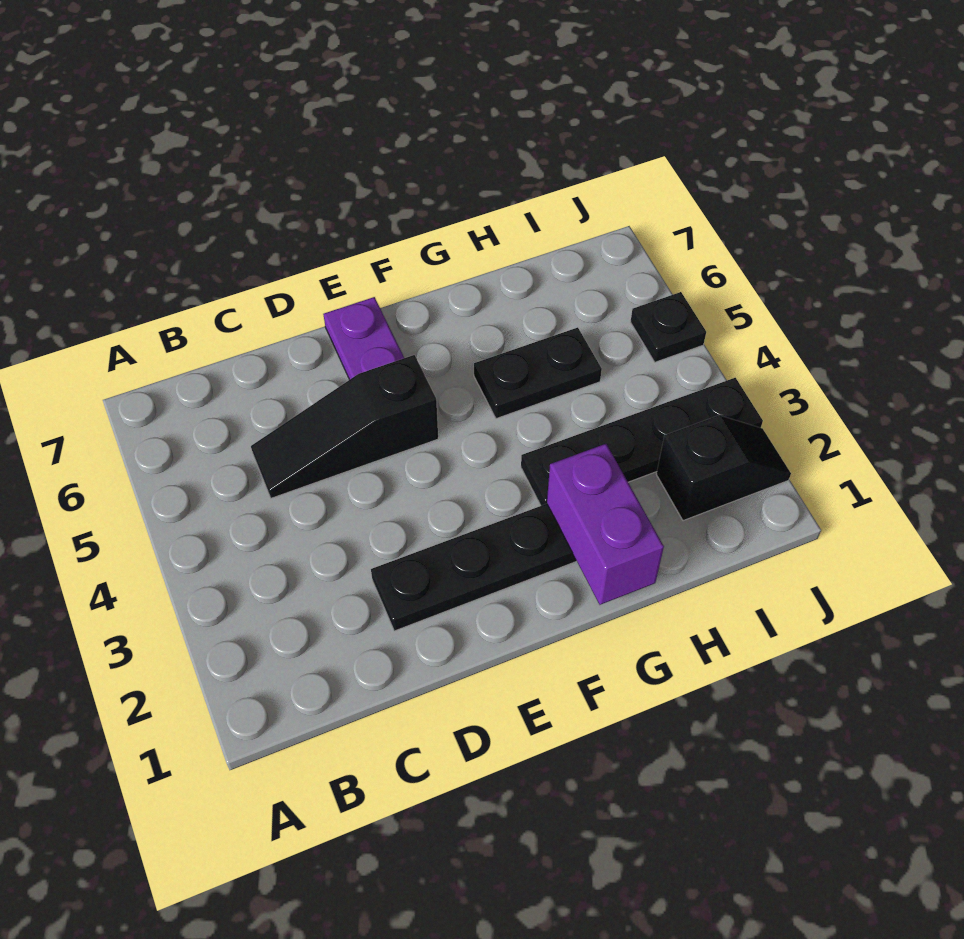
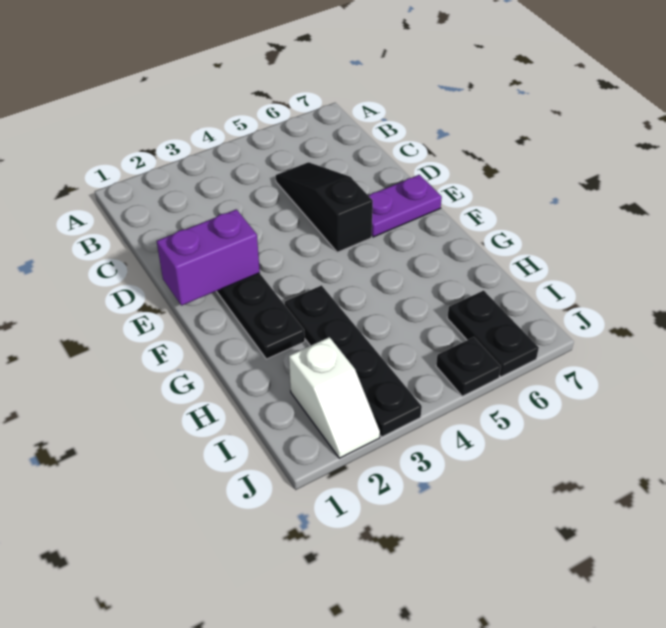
purple brick G1:G2 level 2 -> purple brick E1:E2 level 2
black plate G5:H5 level 1 -> black plate I6:J6 level 1
black slope I2:J2 level 1 top I -> white slope I2:J2 level 1 top I

